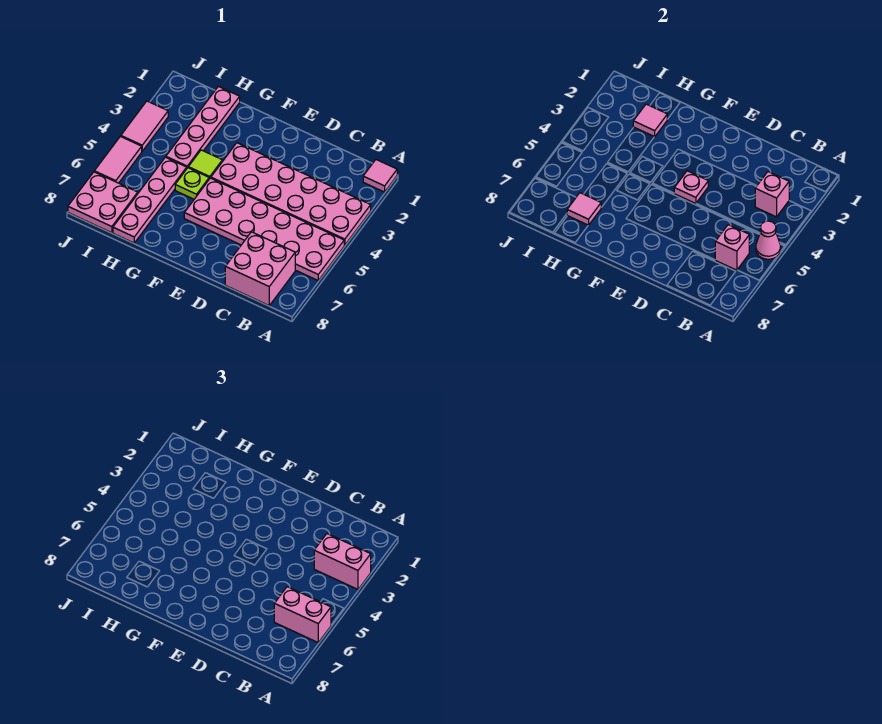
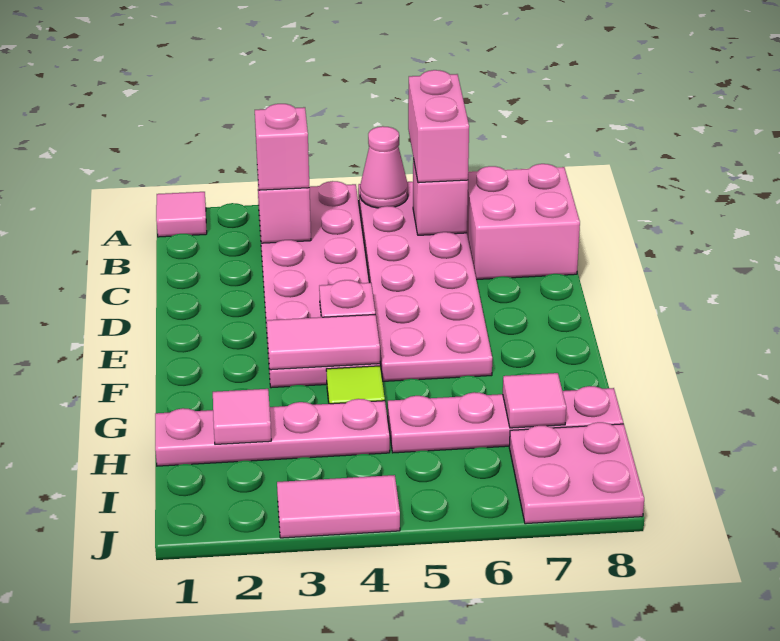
pink brick A3:B3 level 3 -> pink brick B3 level 3
lime plate G5 level 1 -> none
pink tile J5:J6 level 1 -> pink tile F3:F4 level 2

